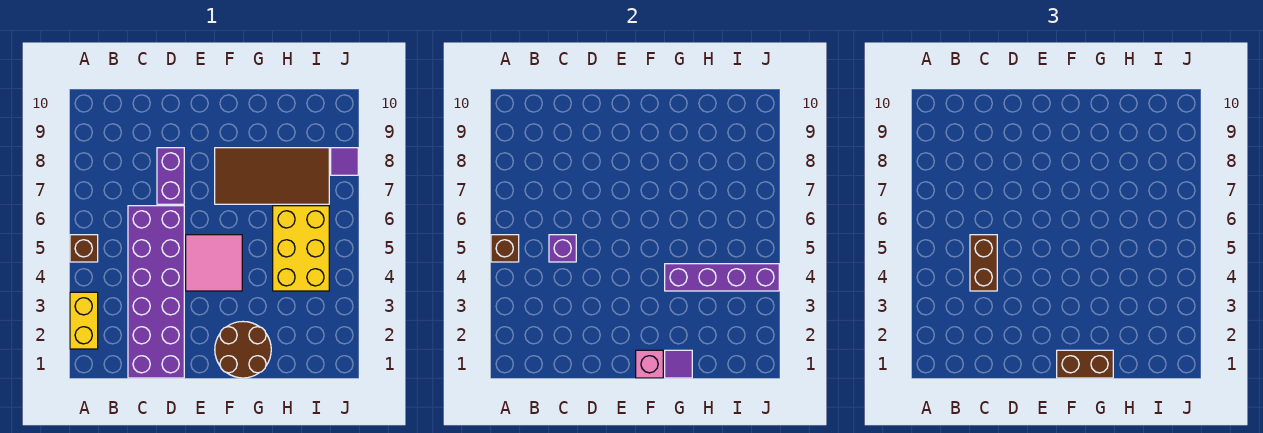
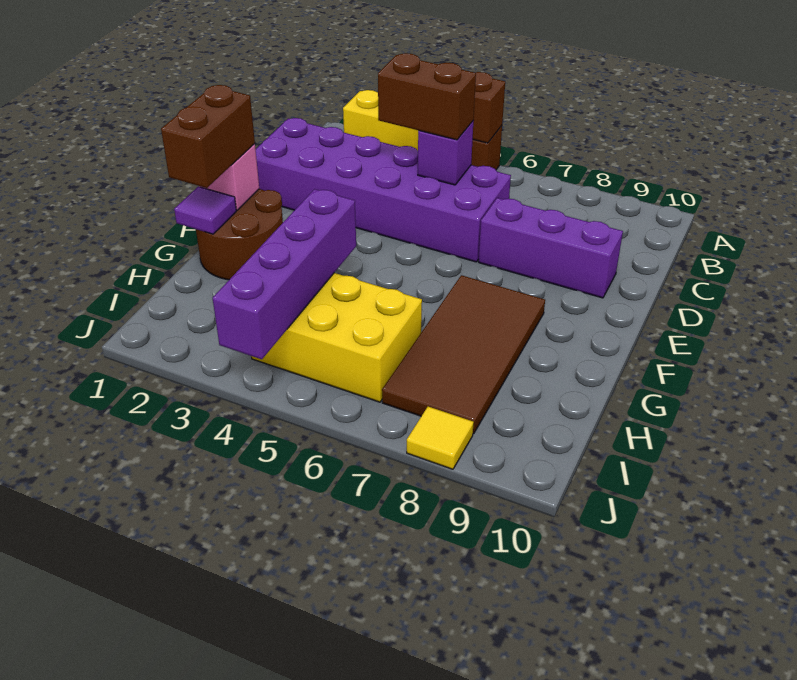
purple brick D7:D8 level 1 -> purple brick D7:D9 level 1
pink tile E4:F5 level 1 -> none
purple tile J8 level 1 -> yellow tile J8 level 1

